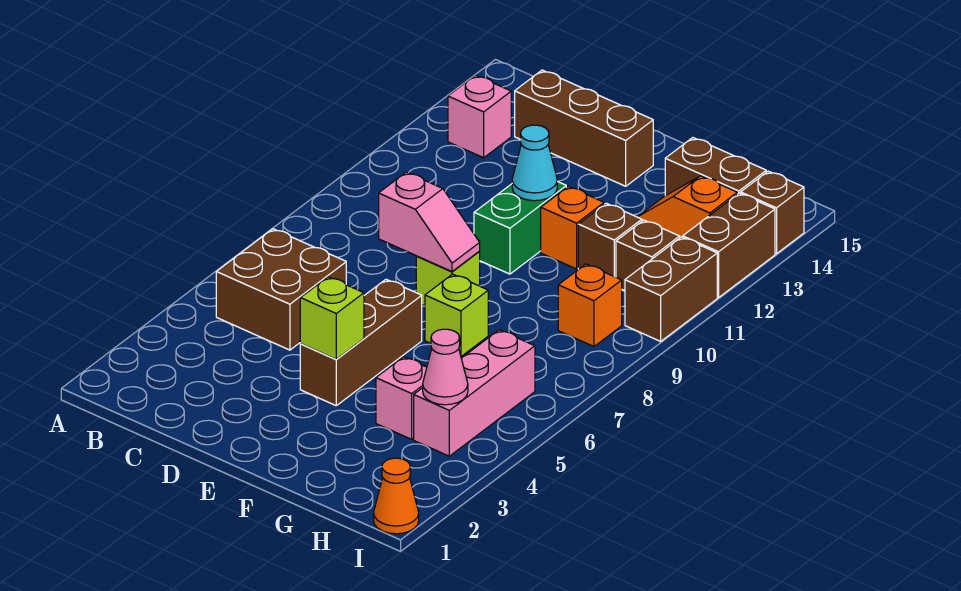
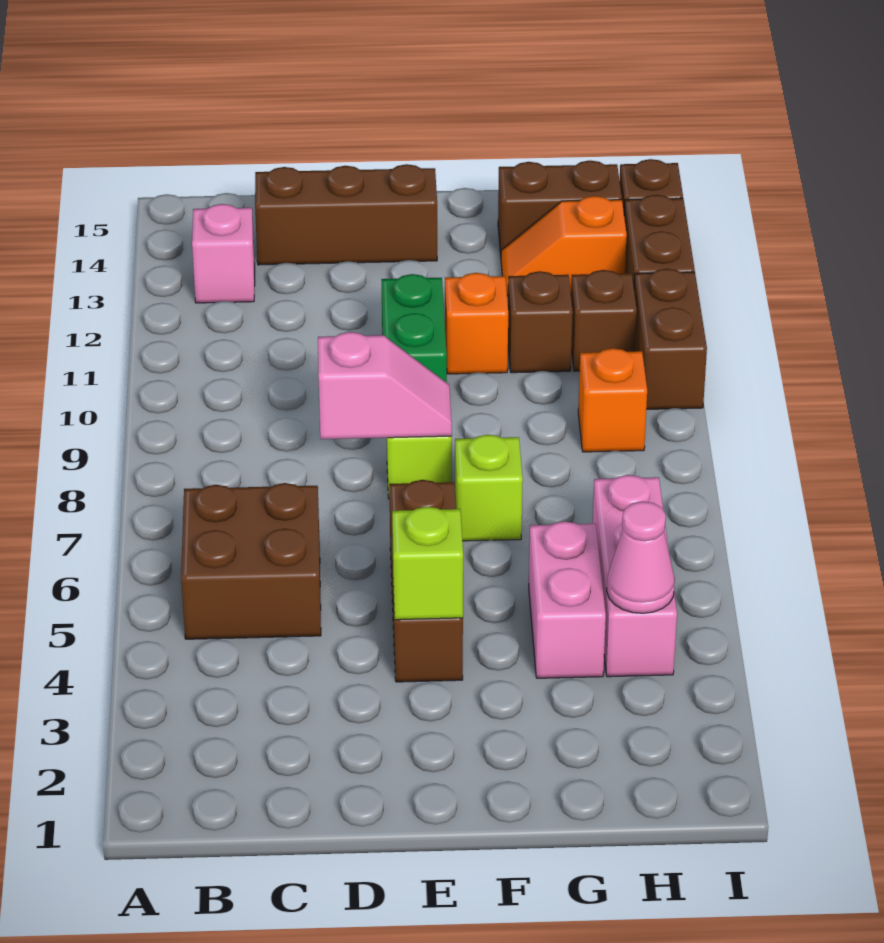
cyan cone E11 level 2 -> none
pink brick G4 level 1 -> pink brick G4:G5 level 1
orange cone I1 level 1 -> none

